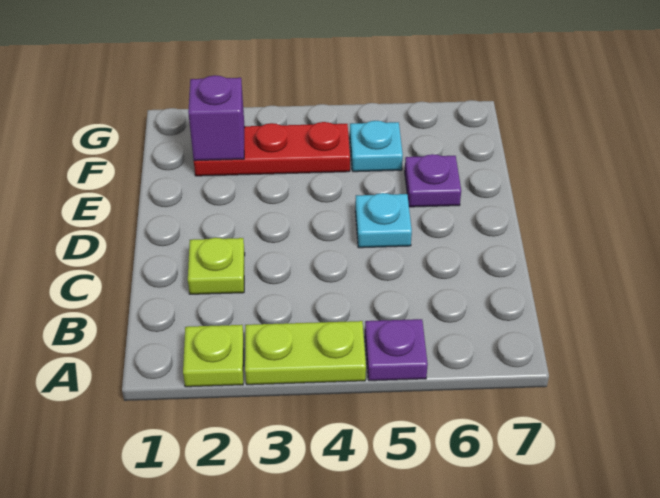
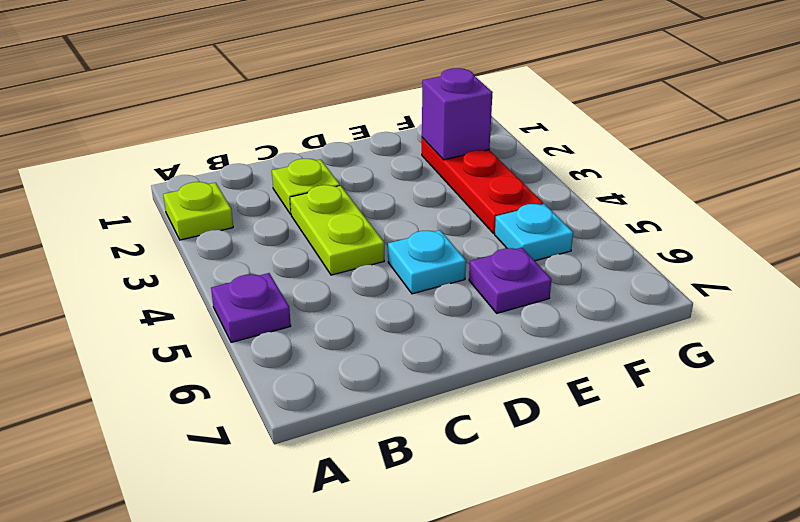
lime plate A3:A4 level 1 -> lime plate C3:C4 level 1

